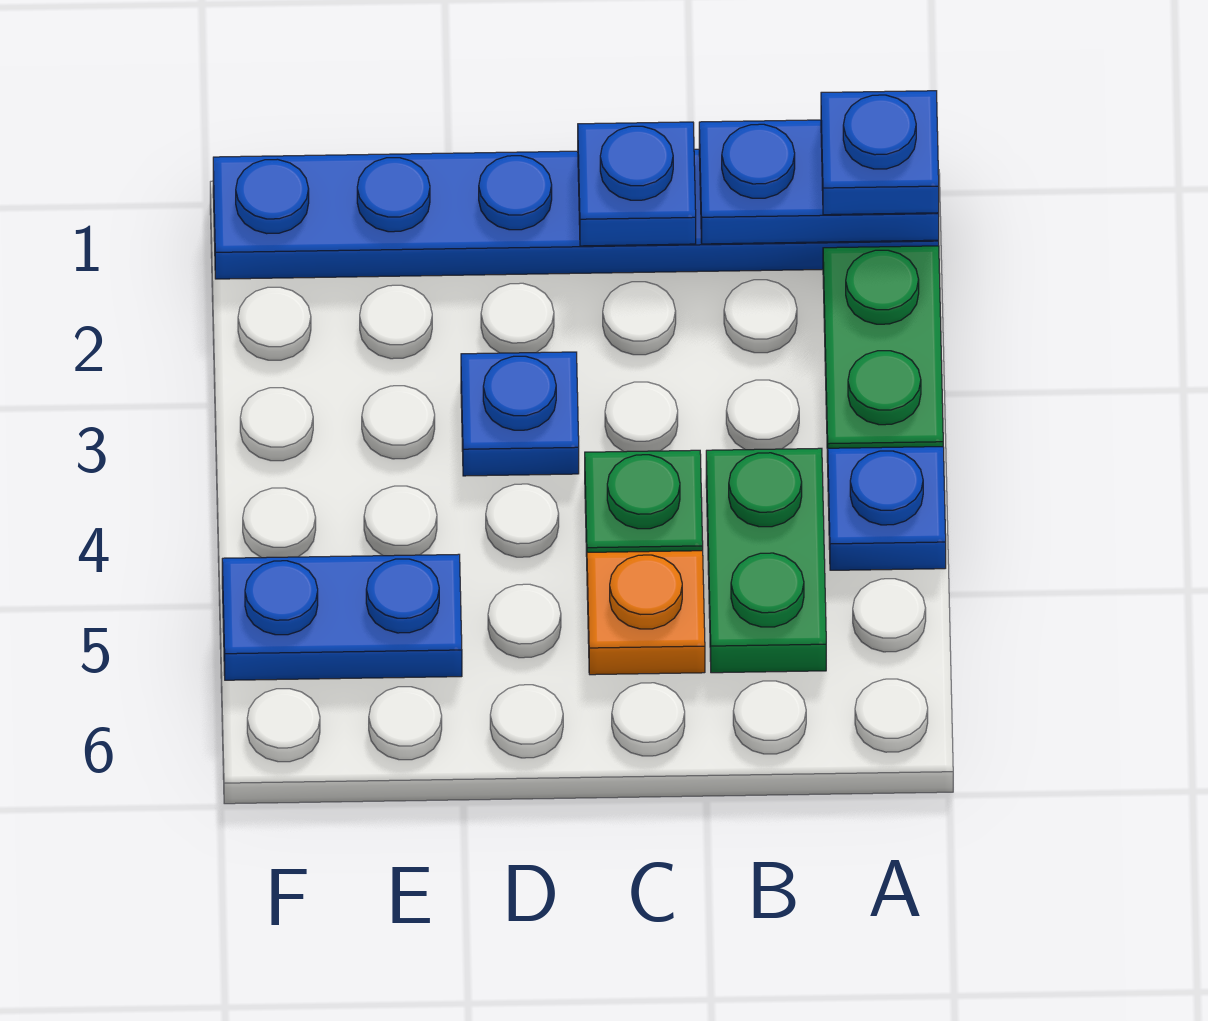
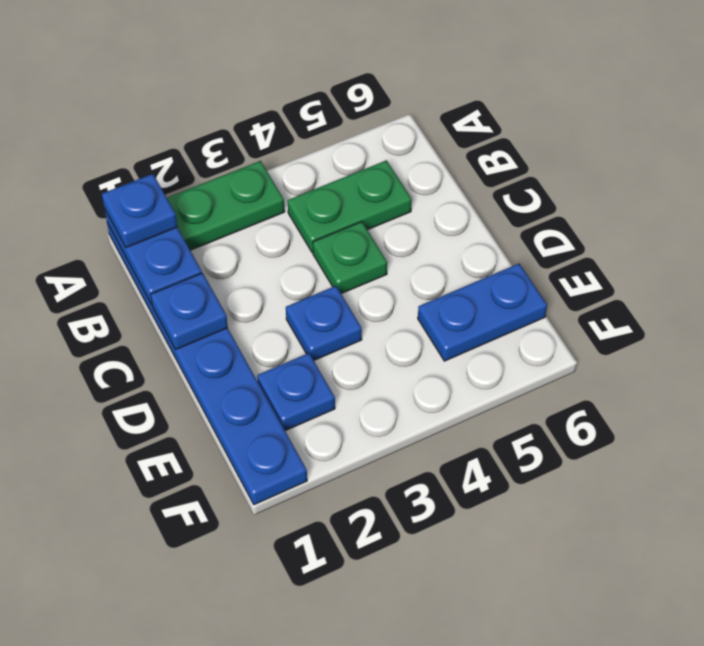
blue plate A4 level 1 -> blue plate E2 level 1
orange plate C5 level 1 -> none
blue plate E5:F5 level 1 -> blue plate E5:E6 level 1

